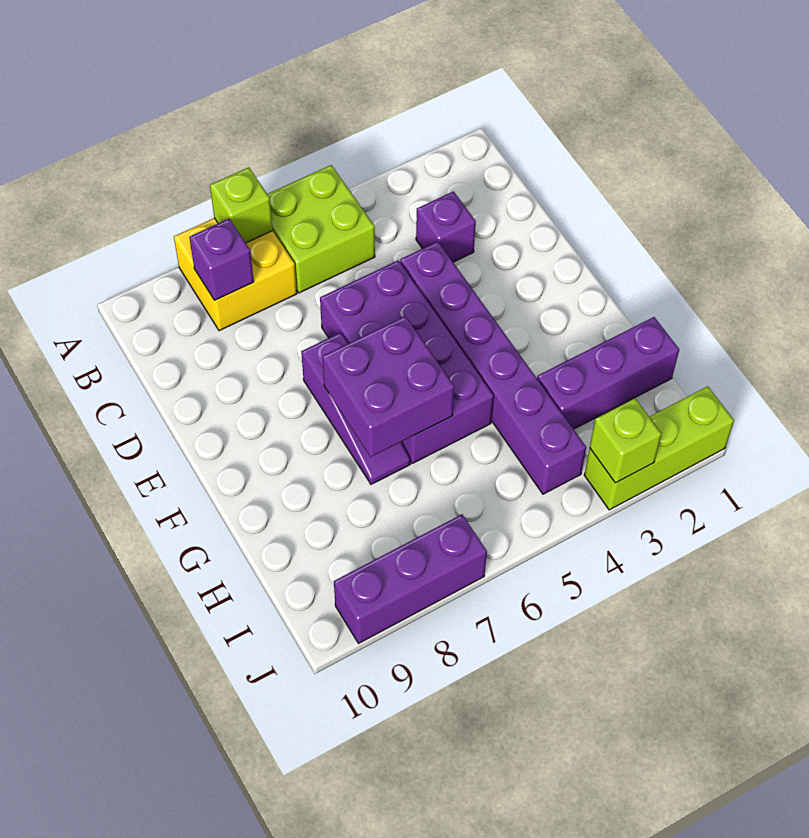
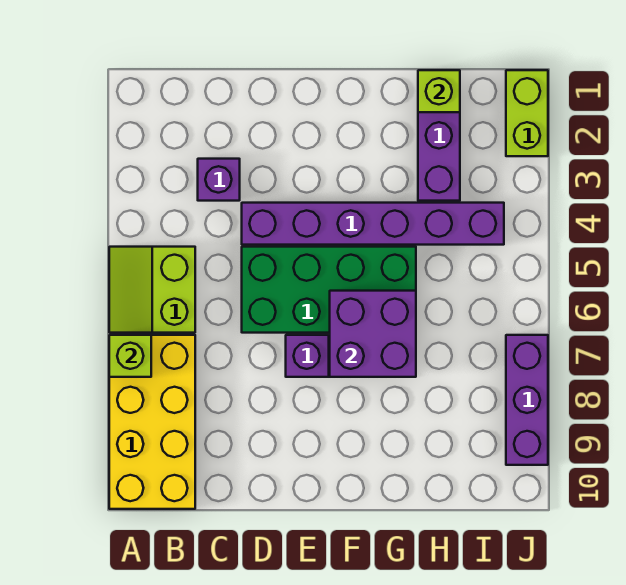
lime brick A5:B6 level 1 -> lime slope A5:B6 level 1 top B
yellow brick A7:B8 level 1 -> yellow brick A7:B10 level 1
purple brick B8 level 2 -> none
purple brick D5:G6 level 1 -> green brick D5:G6 level 1
lime brick J1:J3 level 1 -> lime brick J1:J2 level 1
lime brick J3 level 2 -> lime brick H1 level 2

